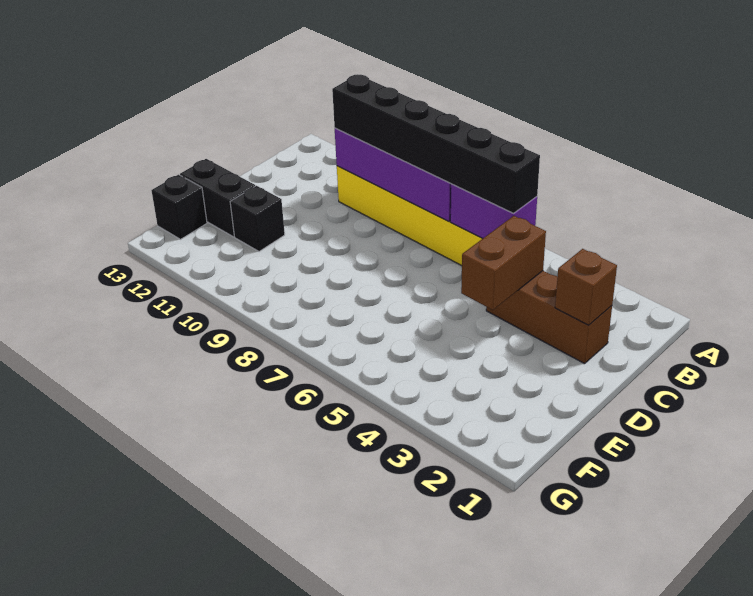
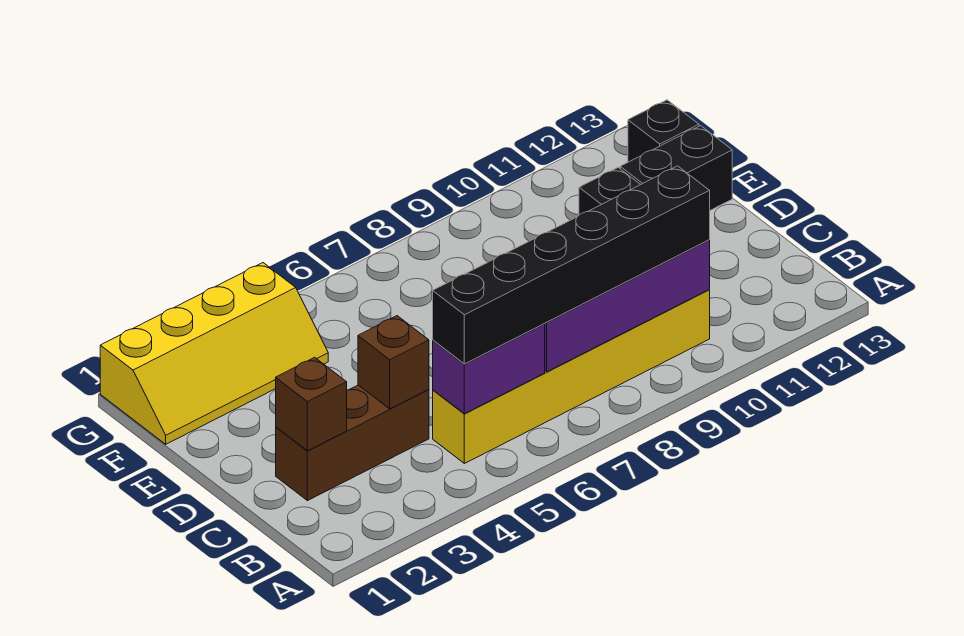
brown brick C4:D4 level 2 -> brown brick C4 level 2
none -> yellow slope F1:G4 level 1 top G

